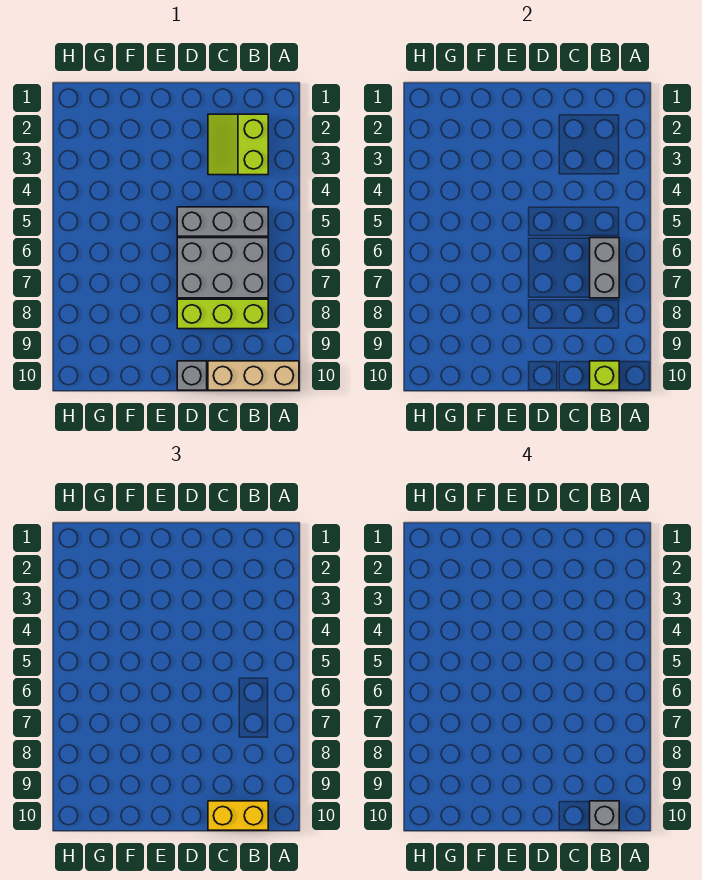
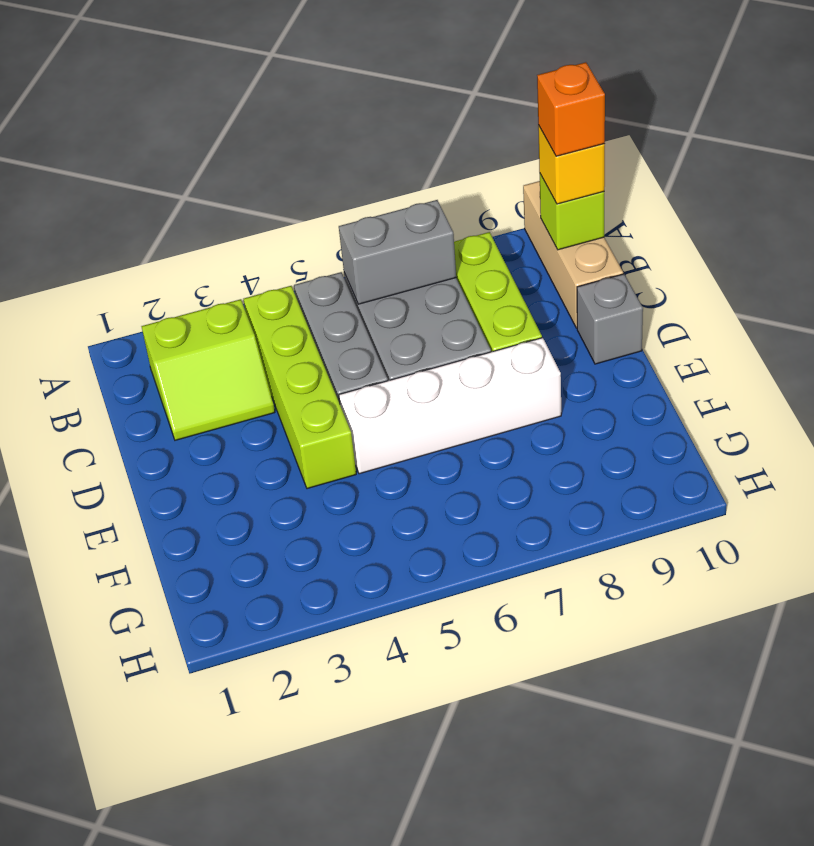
none -> lime brick B4:E4 level 1
yellow brick B10:C10 level 3 -> yellow brick B10 level 3
grey brick B10 level 4 -> orange brick B10 level 4
none -> white brick E5:E8 level 1

